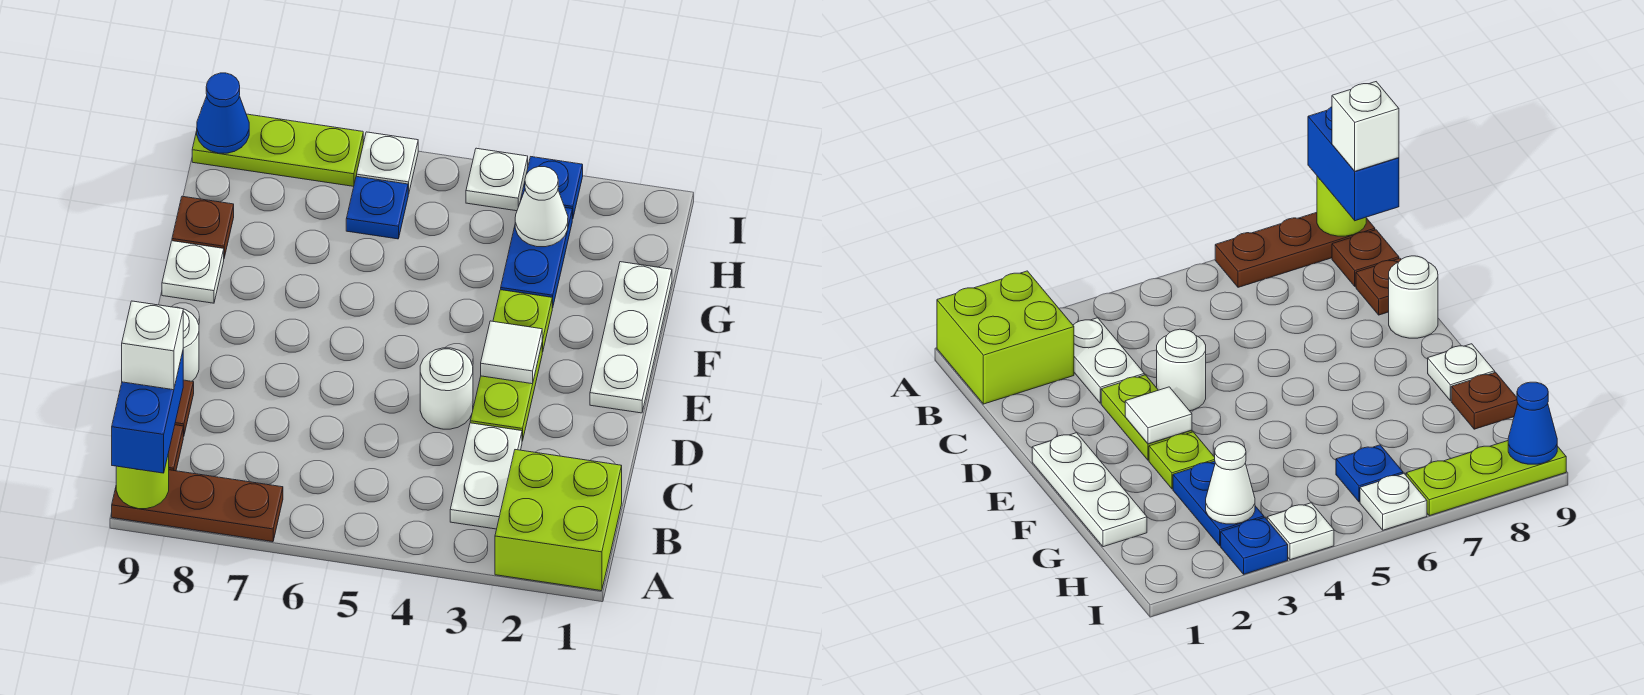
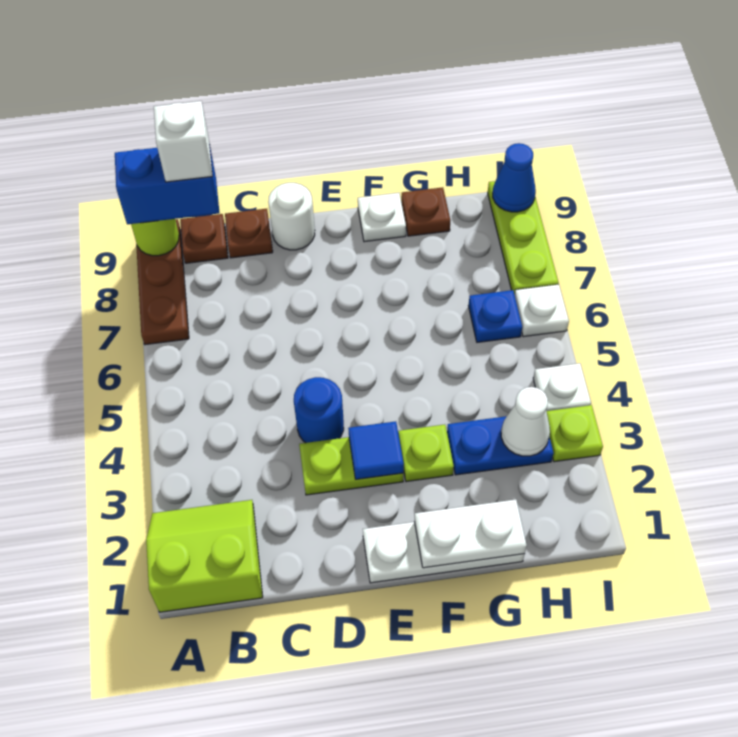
lime brick A1:B2 level 1 -> lime slope A1:B2 level 1 top 1
white plate B3:C3 level 1 -> white plate F1:G1 level 2
white round brick D4 level 1 -> blue round brick D4 level 1
white tile E3 level 2 -> blue tile E3 level 2
blue plate I3 level 1 -> lime plate I3 level 1

